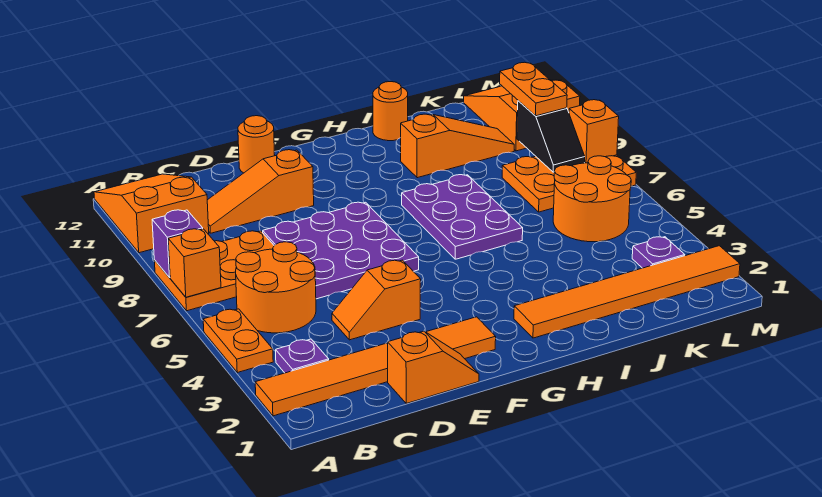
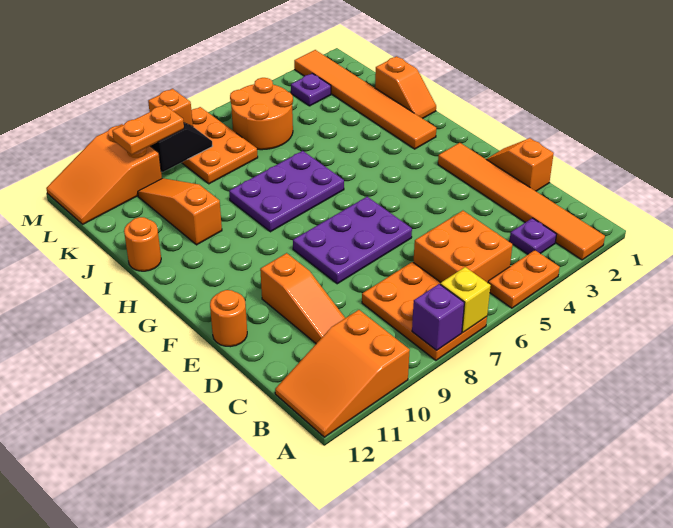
orange brick A7 level 2 -> yellow brick A7 level 2
orange round brick B5:C6 level 1 -> orange brick B5:C6 level 1
orange slope D4:E4 level 1 top E -> orange slope I1:J1 level 1 top J
purple plate D6:F8 level 1 -> purple plate E6:F8 level 1

